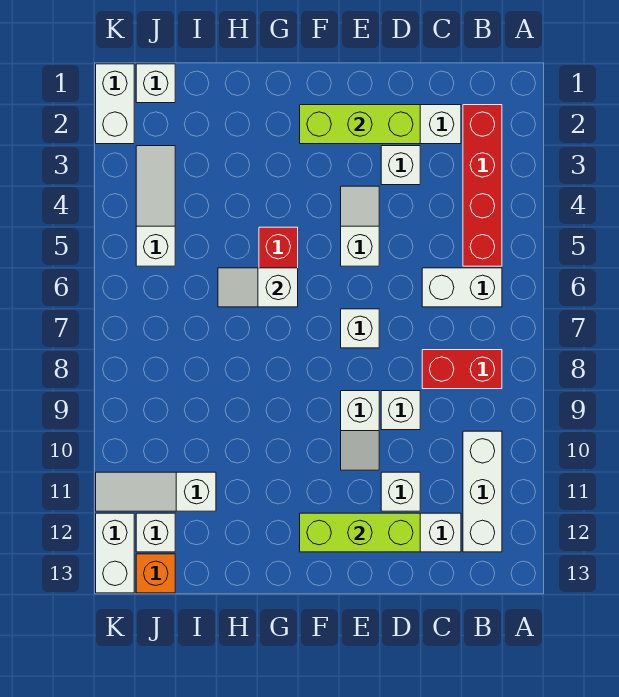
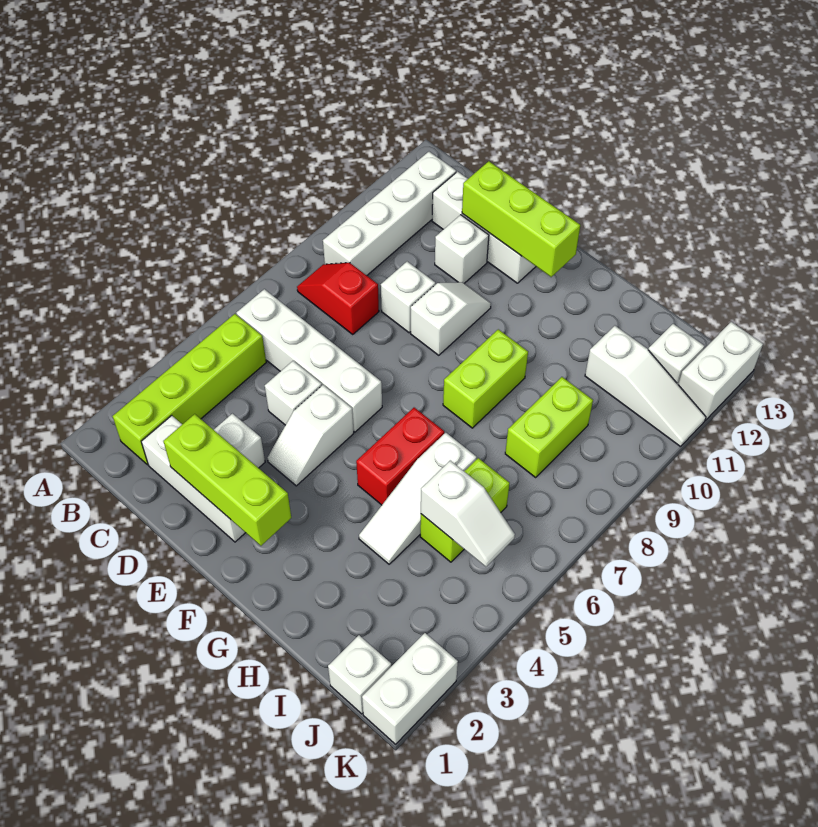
red brick B2:B5 level 1 -> lime brick B2:B5 level 1
white brick B6:C6 level 1 -> white brick B6:E6 level 1
red brick B8:C8 level 1 -> red slope B8:C8 level 1 top C
white brick B10:B12 level 1 -> white brick B9:B12 level 1
white brick E7 level 1 -> white brick D5 level 1
white slope G6:H6 level 2 top G -> white slope I5:J5 level 2 top I
none -> lime brick G8:G9 level 1
none -> lime brick I5:I6 level 1
none -> lime brick I8:I9 level 1
white slope J3:J5 level 1 top 5 -> white slope H4:H6 level 1 top 6
orange brick J13 level 1 -> none

